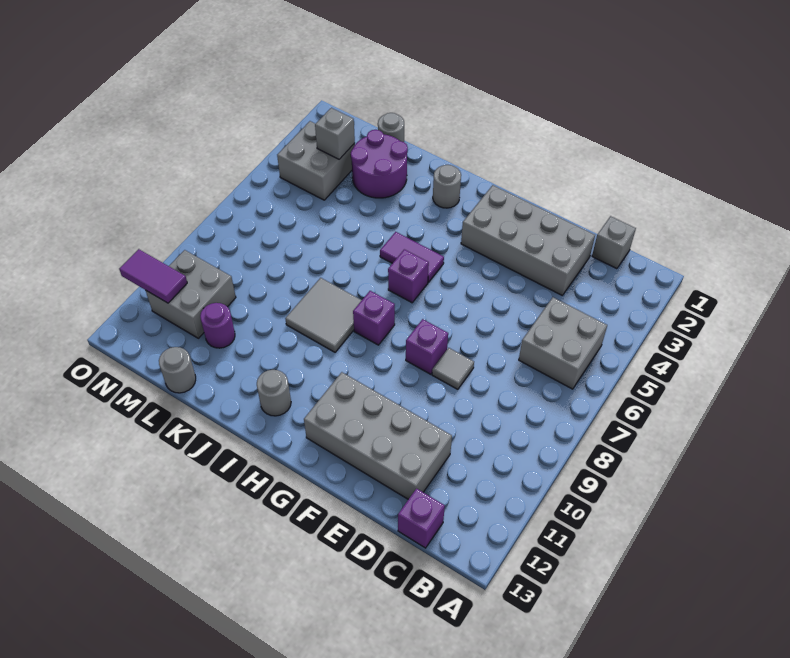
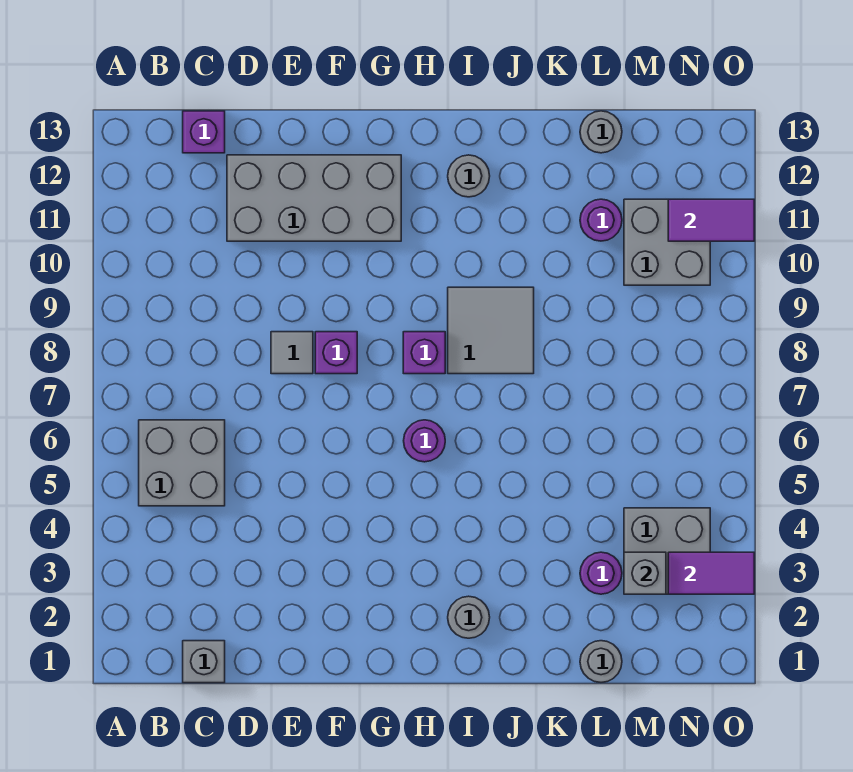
grey brick D2:G3 level 1 -> none
purple tile H5:I5 level 1 -> purple tile N3:O3 level 2
purple brick H6 level 1 -> purple round brick H6 level 1
purple round brick K2:L3 level 1 -> purple round brick L3 level 1

